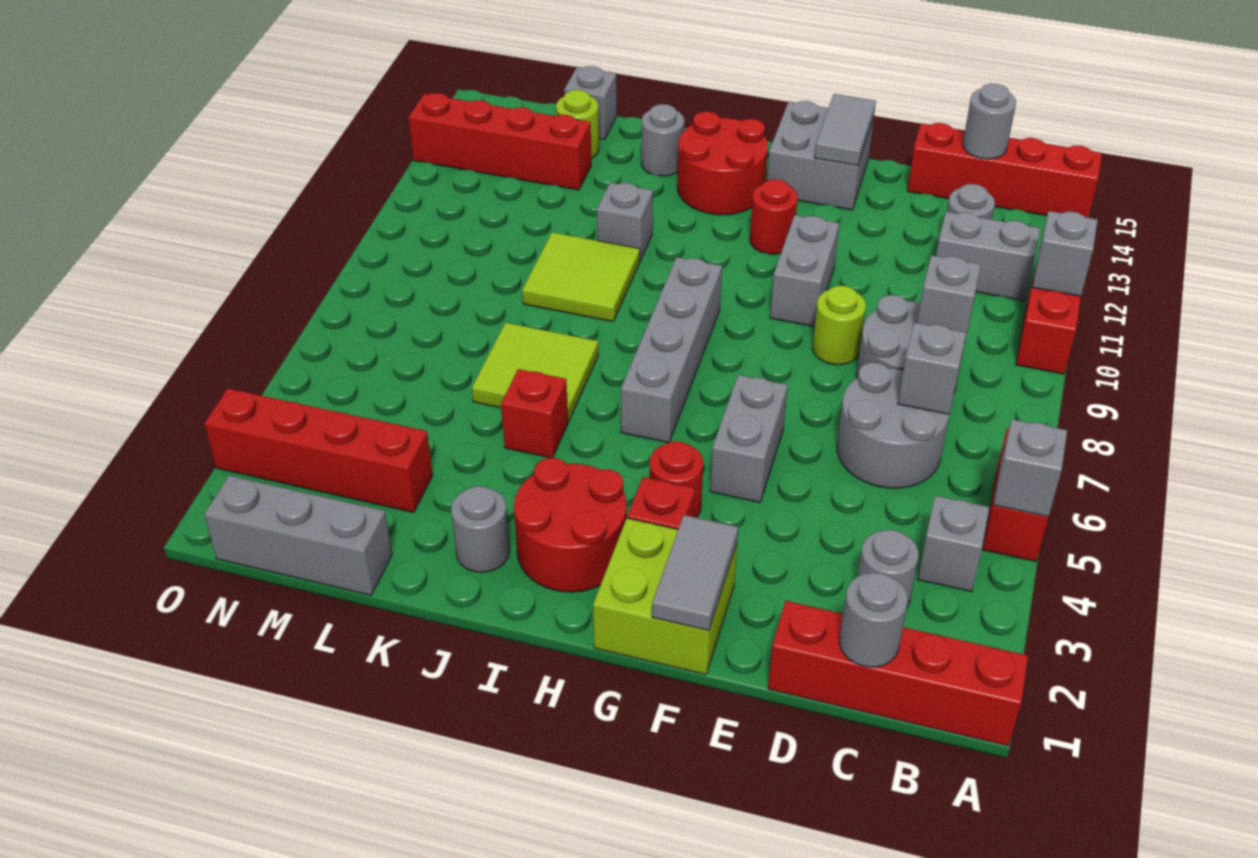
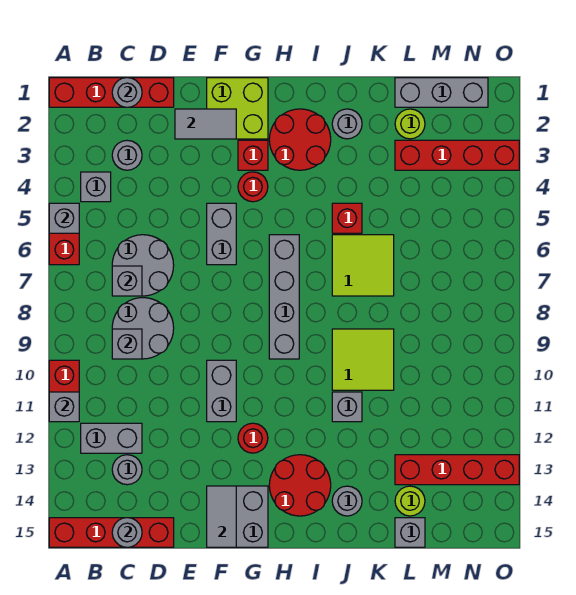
lime round brick E9 level 1 -> lime round brick L2 level 1
grey tile F1:F2 level 2 -> grey tile E2:F2 level 2

